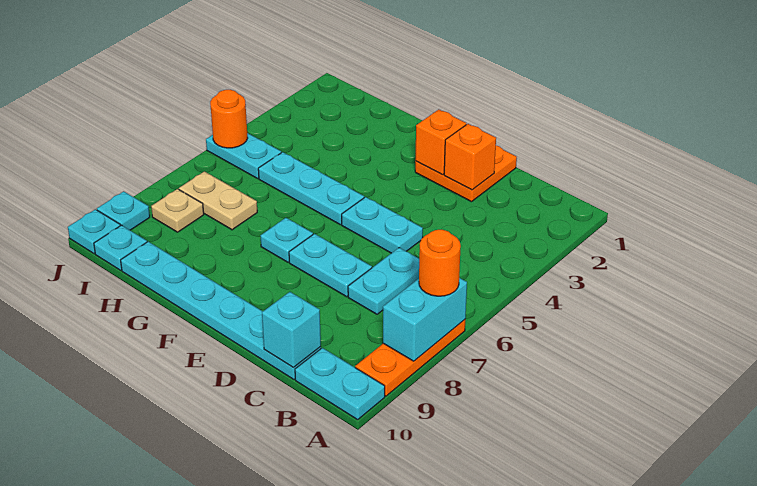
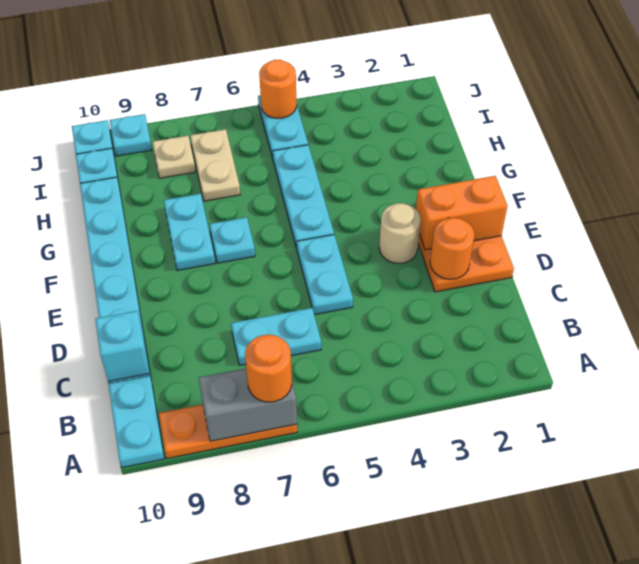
cyan brick A7:A8 level 2 -> grey brick A7:A8 level 2
orange brick D2 level 2 -> orange round brick D2 level 2
cyan plate D7:E7 level 1 -> cyan plate F8:G8 level 1
orange brick E2 level 2 -> orange brick E1:E2 level 2
none -> tan round brick E3 level 1

